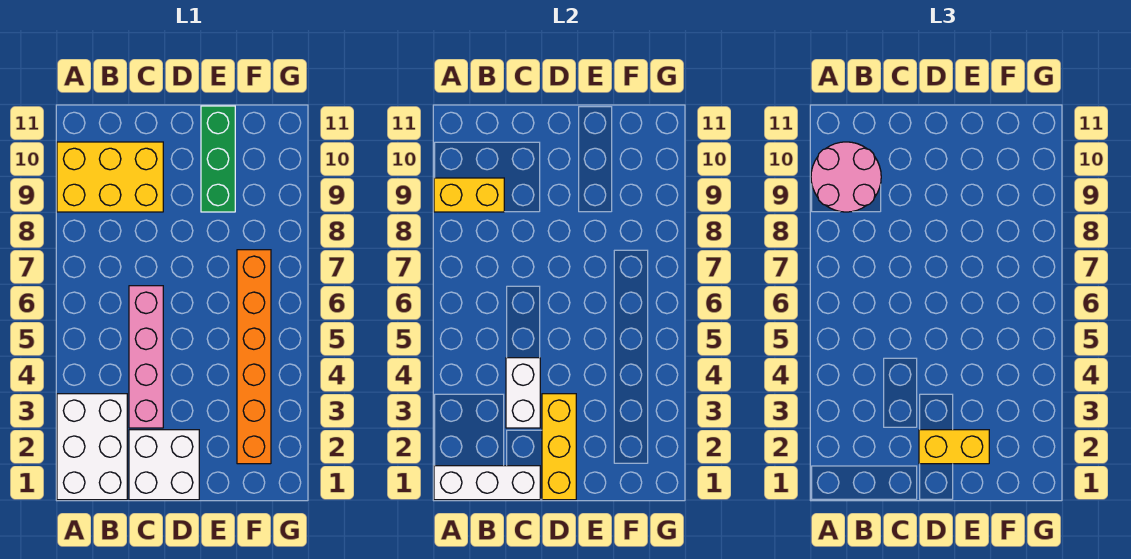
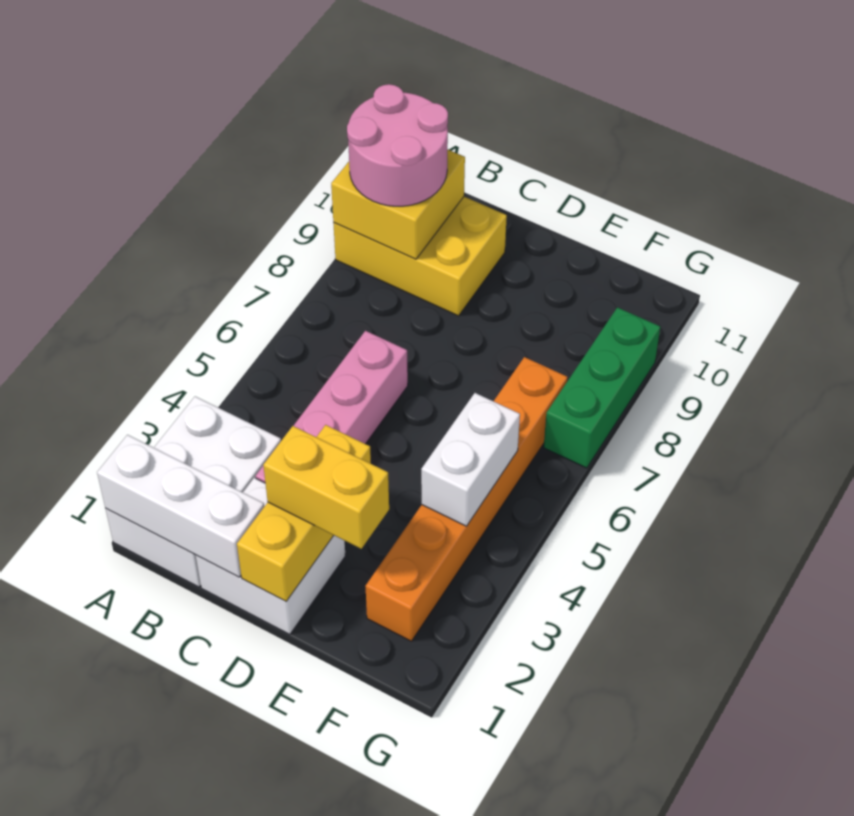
yellow brick A9:B9 level 2 -> yellow brick A9:B10 level 2
white brick C3:C4 level 2 -> white brick F4:F5 level 2
green brick E9:E11 level 1 -> green brick G7:G9 level 1

